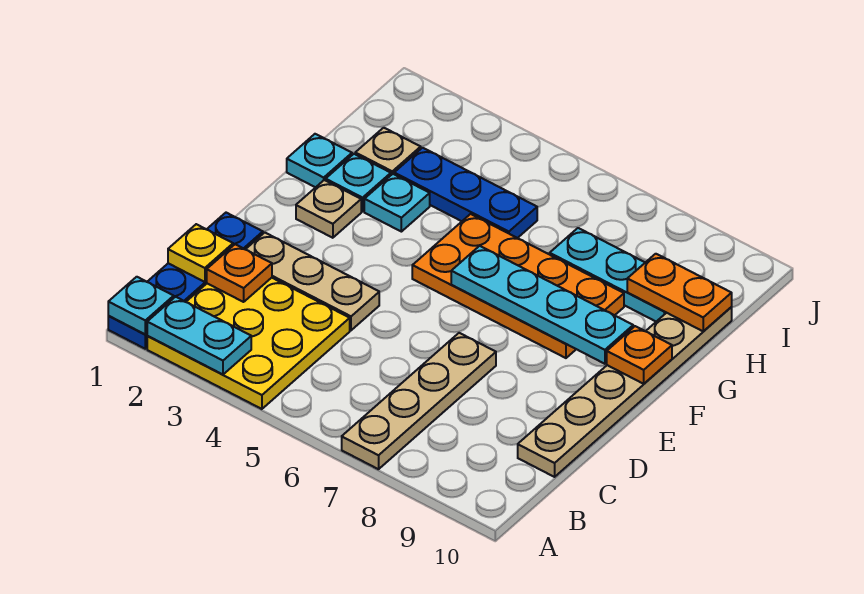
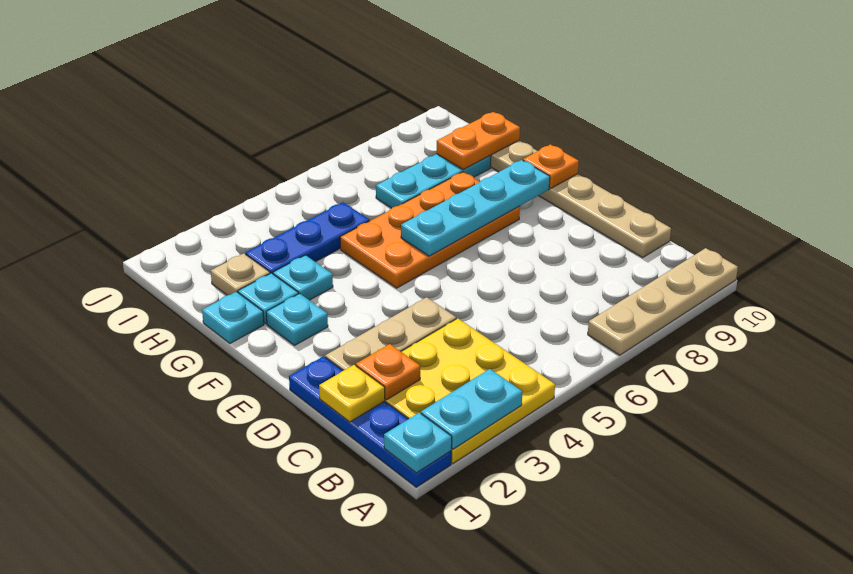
tan plate A7:D7 level 1 -> tan plate A7:A10 level 1
tan plate F2 level 1 -> cyan plate F2 level 1

